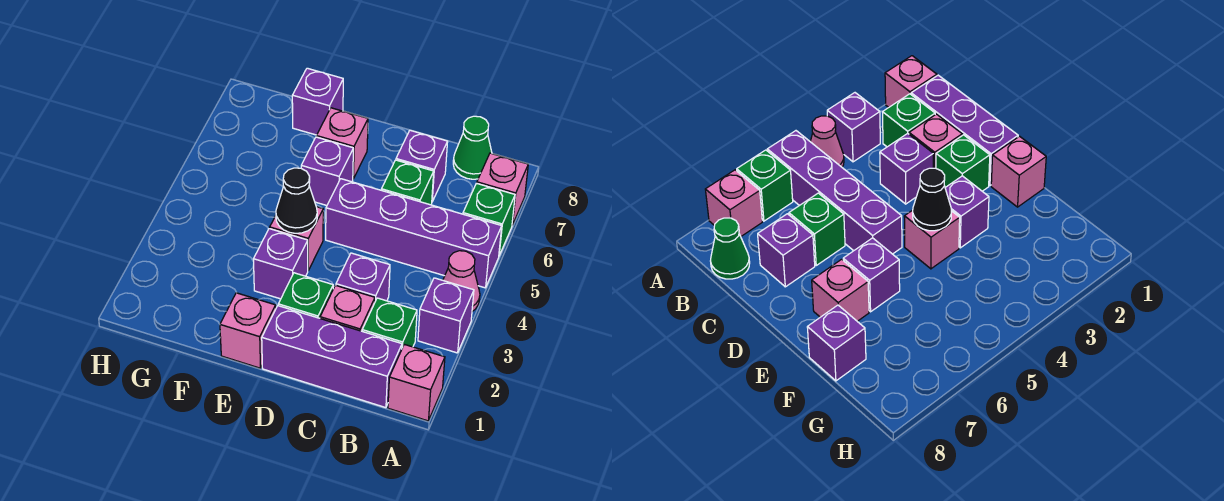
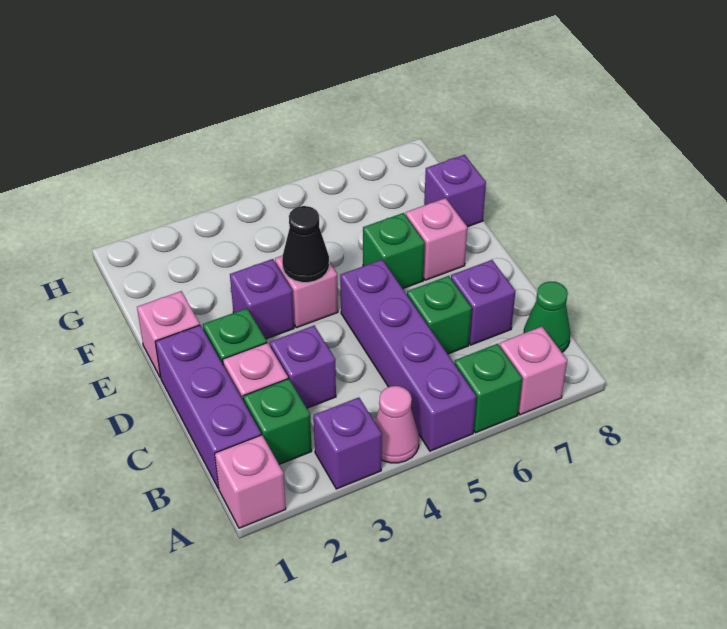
purple brick E6 level 1 -> green brick E6 level 1

